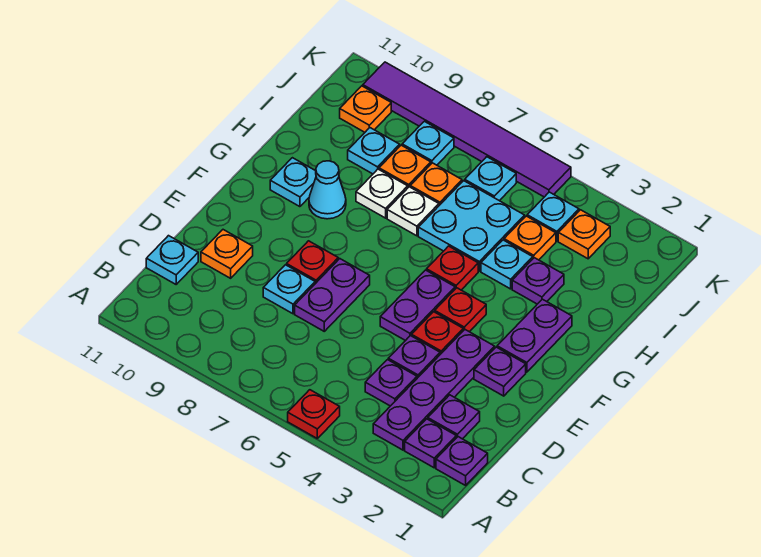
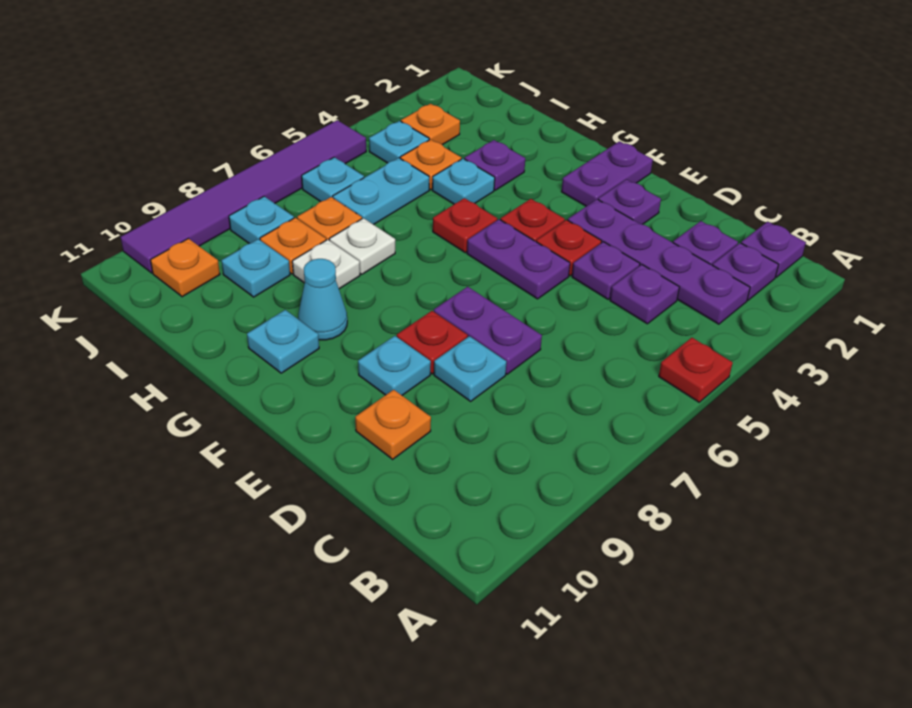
cyan plate C11 level 1 -> cyan plate E9 level 1
purple plate F2:G2 level 1 -> purple plate F1:F2 level 1
cyan plate H5:I6 level 1 -> cyan plate I5:I6 level 1

